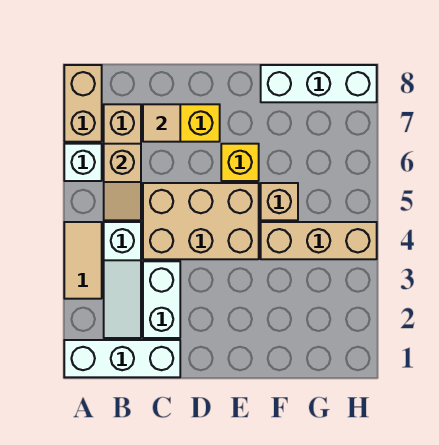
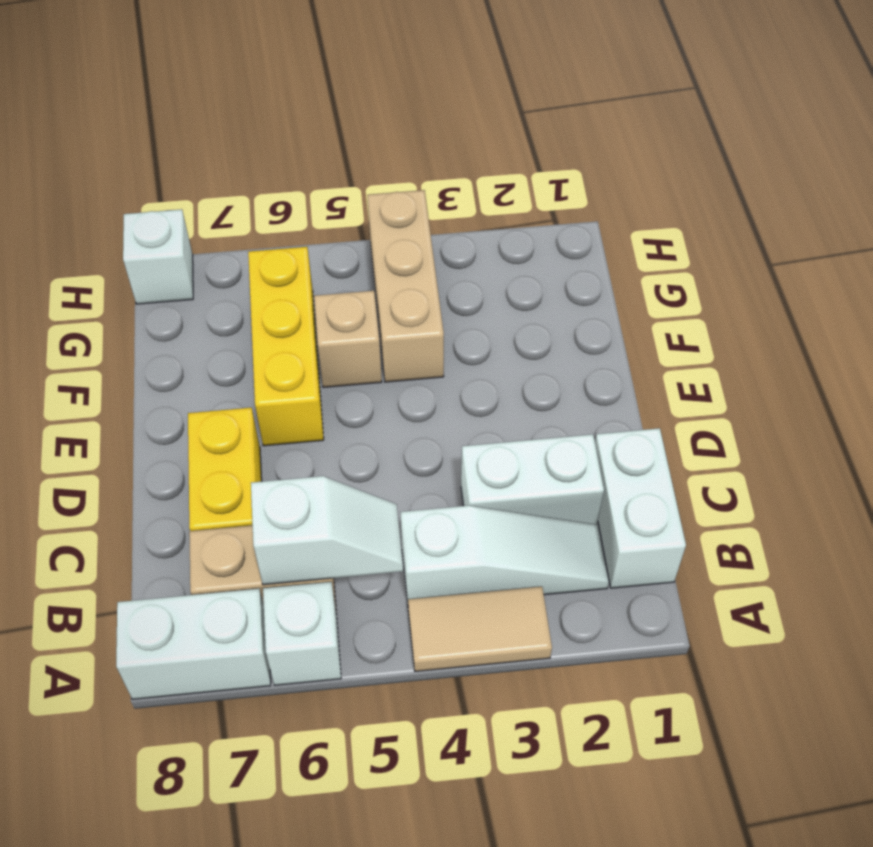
white brick A1:C1 level 1 -> white brick B1:C1 level 1
tan brick A7:A8 level 1 -> white brick A7:A8 level 1
tan slope B5:B6 level 2 top 6 -> white slope B5:B6 level 2 top 6
tan brick C4:E5 level 1 -> none
tan tile C7 level 2 -> none
yellow brick E6 level 1 -> yellow brick E6:G6 level 1
white brick F8:H8 level 1 -> white brick H8 level 1

